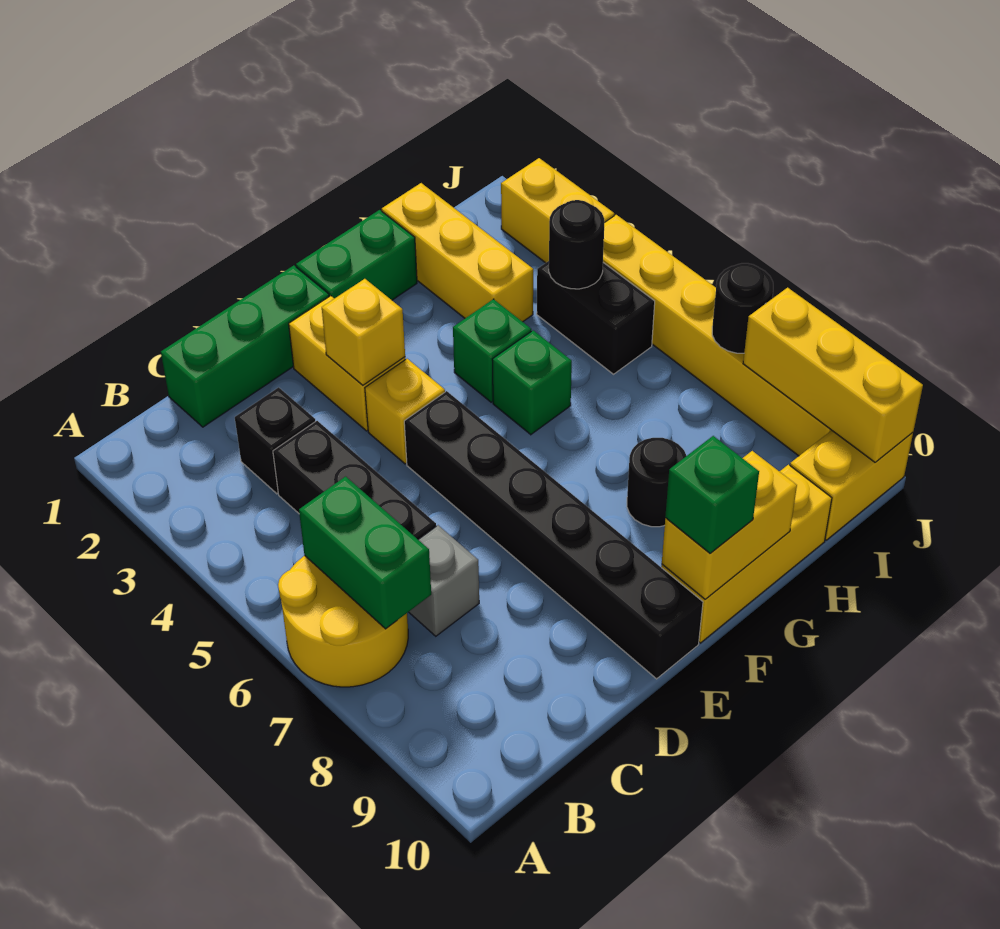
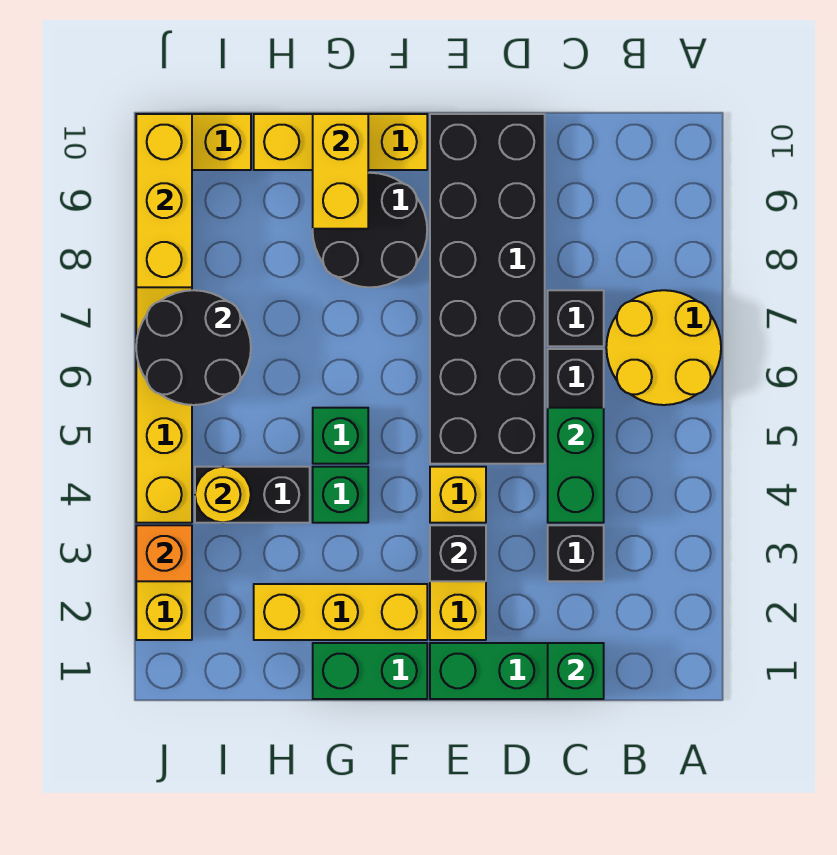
green brick B6:B7 level 2 -> green brick C4:C5 level 2
grey brick C7 level 1 -> black brick C7 level 1
yellow brick E3 level 2 -> black brick E3 level 2
black brick E5:E10 level 1 -> black brick D5:E10 level 1
yellow brick F10:G10 level 2 -> yellow brick G9:G10 level 2
green brick F10 level 3 -> green brick C1 level 2
black round brick G8 level 1 -> black round brick F8:G9 level 1
yellow brick H1:H3 level 1 -> yellow brick F2:H2 level 1
black brick I4:I5 level 1 -> black brick H4:I4 level 1
black round brick I4 level 2 -> yellow round brick I4 level 2
none -> orange brick J3 level 2
black round brick J7 level 2 -> black round brick I6:J7 level 2

